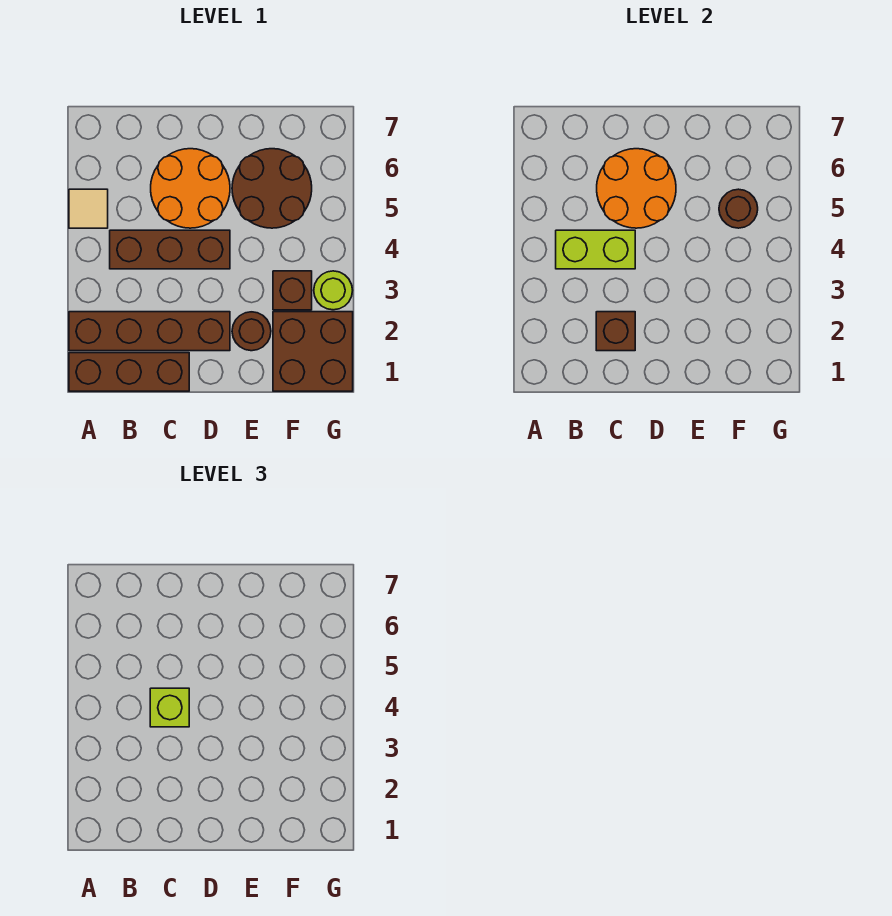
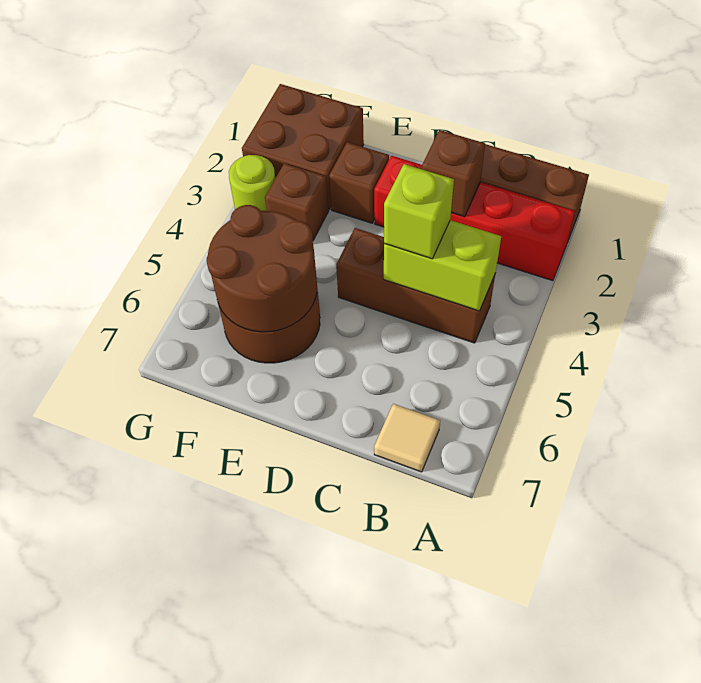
brown brick A2:D2 level 1 -> red brick A2:D2 level 1
tan tile A5 level 1 -> tan tile B7 level 1
orange round brick C5:D6 level 1 -> none
orange round brick C5:D6 level 2 -> none
brown round brick E2 level 1 -> brown brick E2 level 1
brown round brick F5 level 2 -> brown round brick E5:F6 level 2

